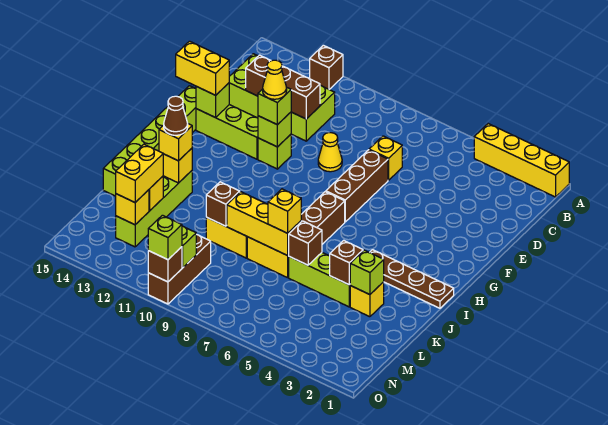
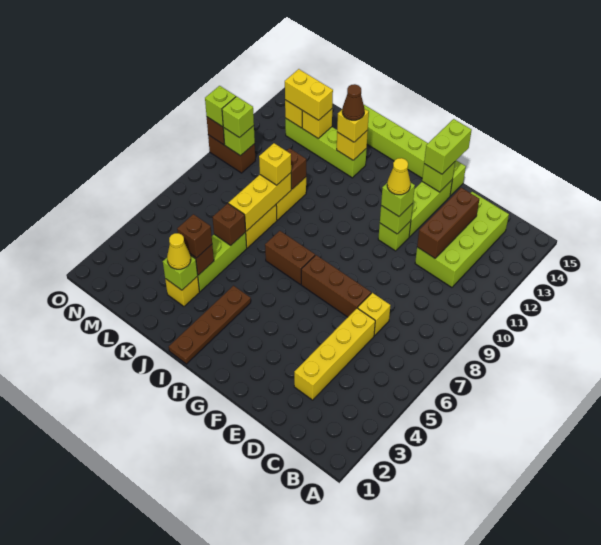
yellow brick A1:A4 level 1 -> yellow brick D3:D6 level 1
brown brick A12 level 1 -> brown brick K4 level 3
yellow cone E9 level 1 -> yellow cone K3 level 3
yellow brick F14:F15 level 3 -> lime brick F14:F15 level 3
yellow brick K7 level 3 -> yellow brick K9 level 3
brown brick M10:O10 level 1 -> brown brick N10:O10 level 1
none -> lime brick N10 level 3

